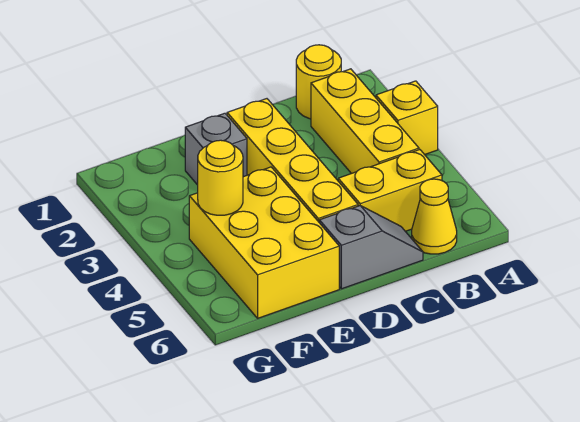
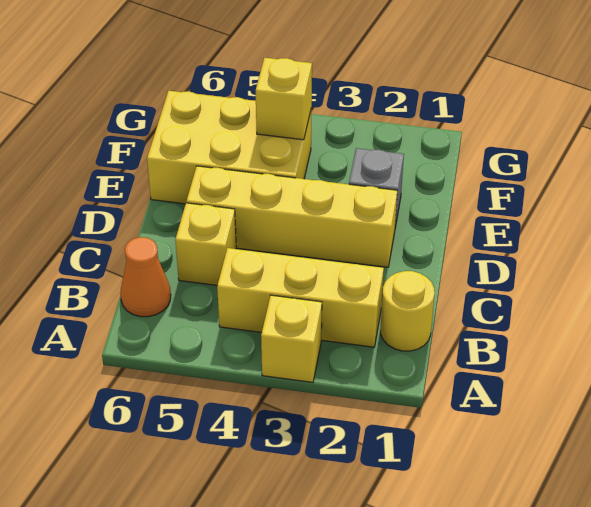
yellow brick B5:C5 level 1 -> yellow brick C5 level 1
yellow cone B6 level 1 -> orange cone B6 level 1
grey slope C6:D6 level 1 top D -> none
yellow round brick F4 level 2 -> yellow brick F4 level 2

